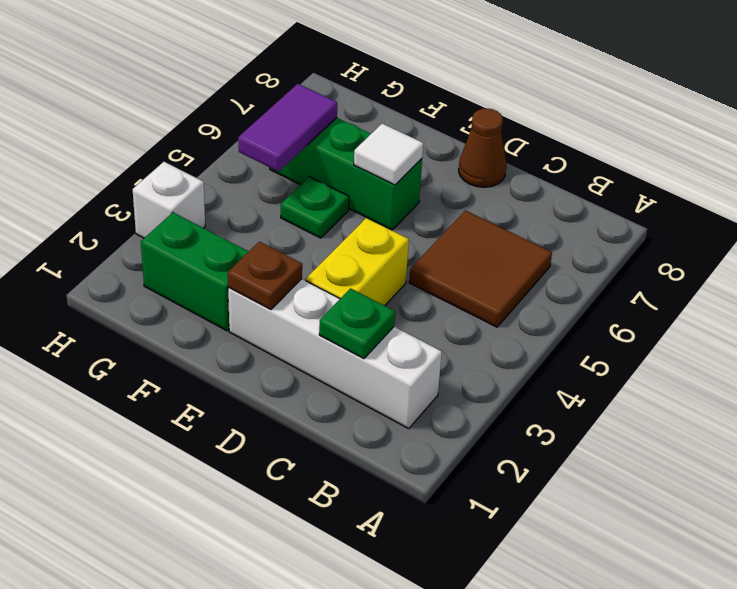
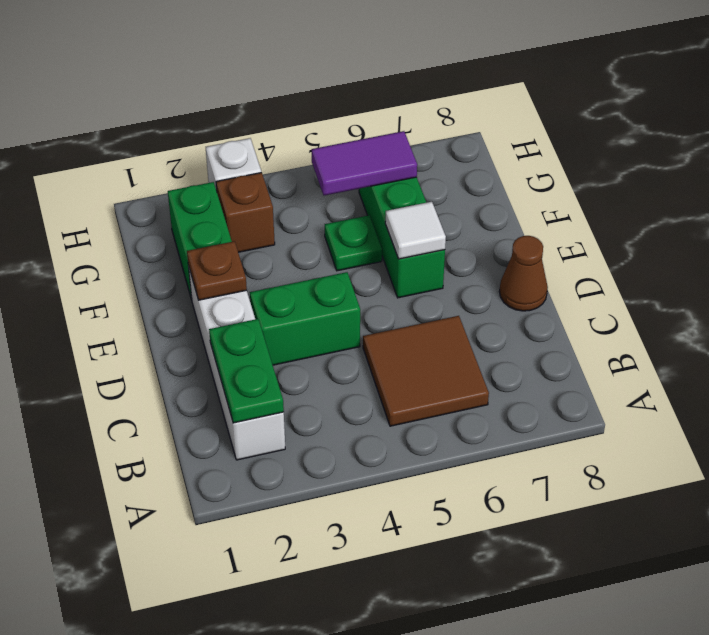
green plate C2 level 2 -> green plate B2:C2 level 2
yellow brick D3:D4 level 1 -> green brick D3:D4 level 1
none -> brown brick G3 level 1

